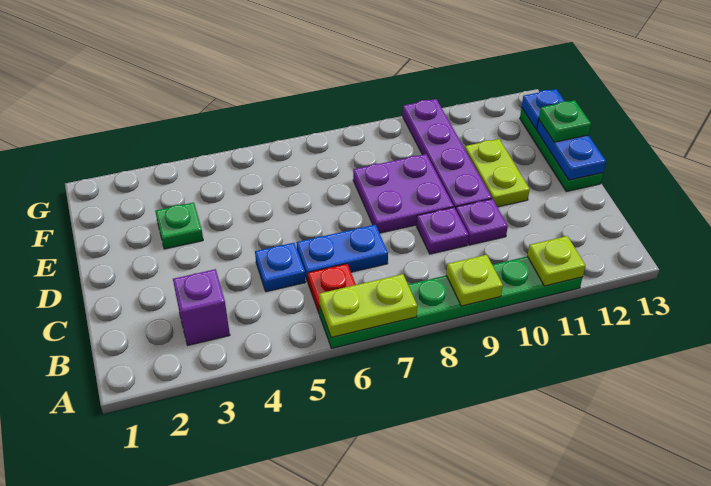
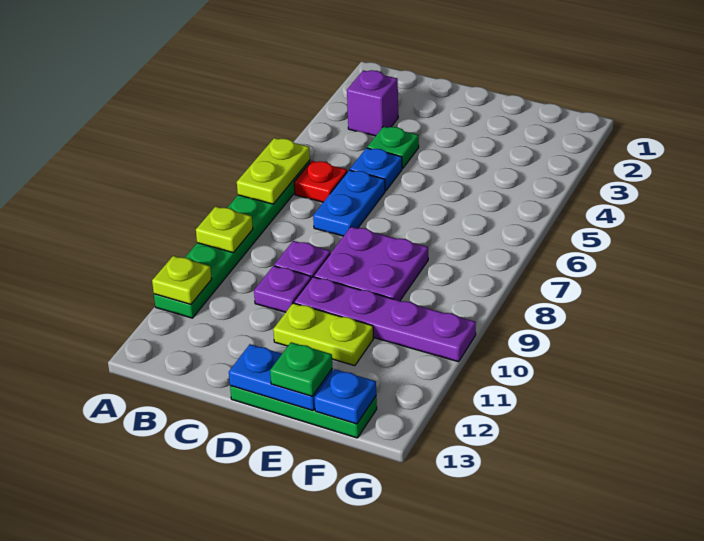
green plate E3 level 1 -> green plate C4 level 1

